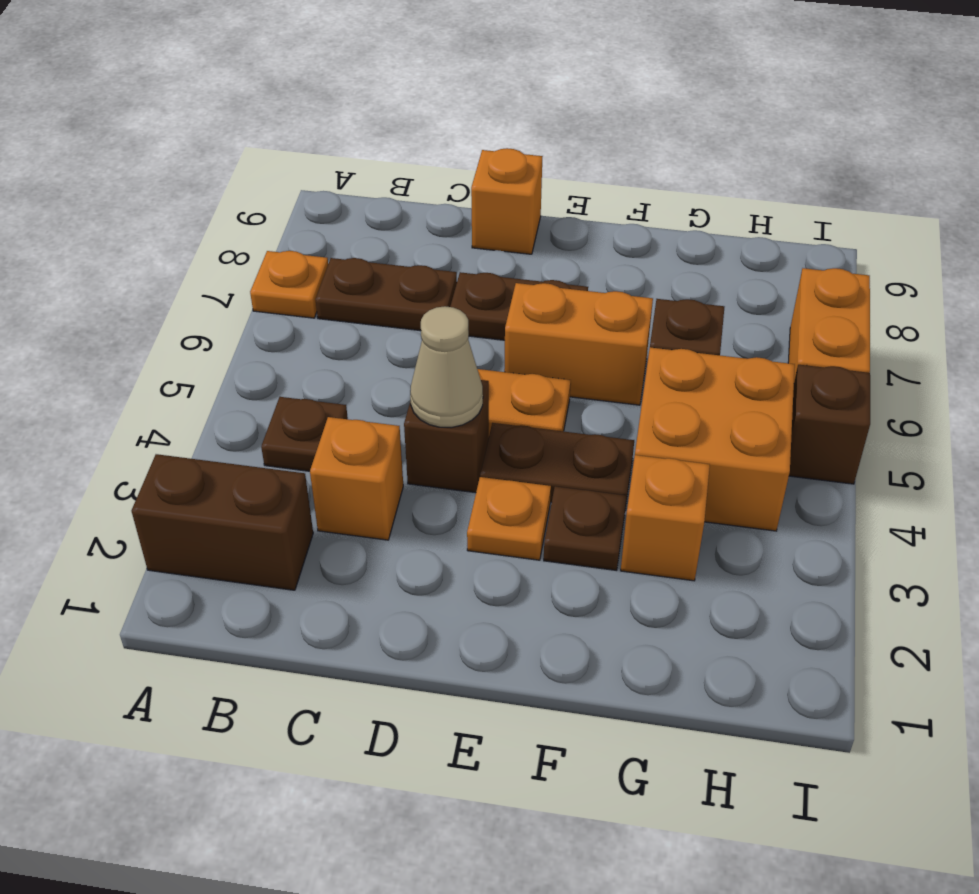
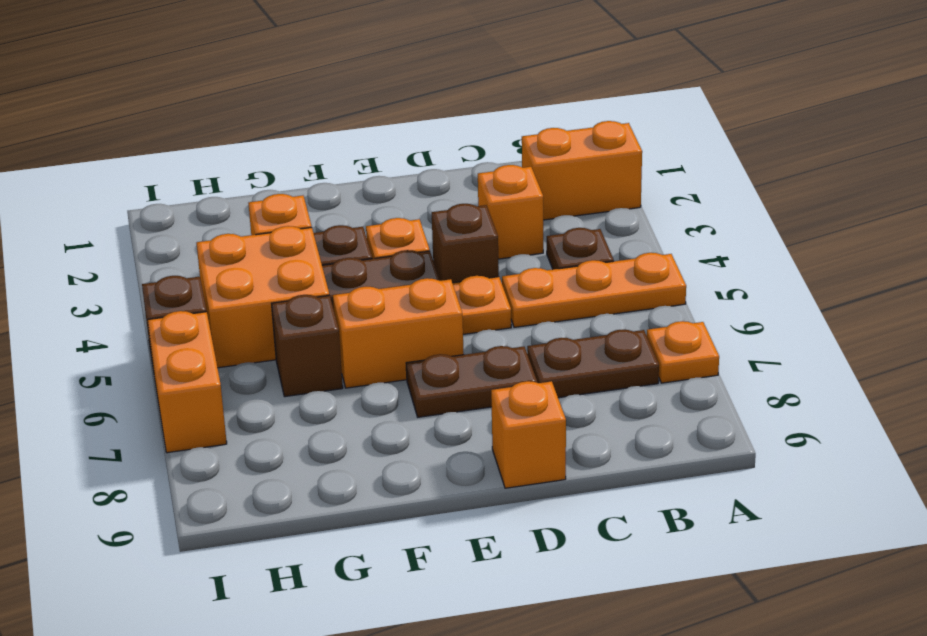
brown brick A2:B2 level 1 -> orange brick A2:B2 level 1
none -> orange plate A5:C5 level 1
tan cone D4 level 2 -> none

